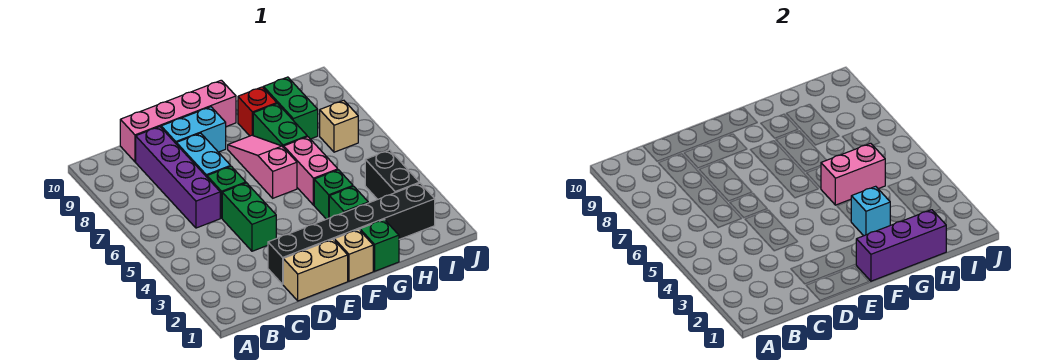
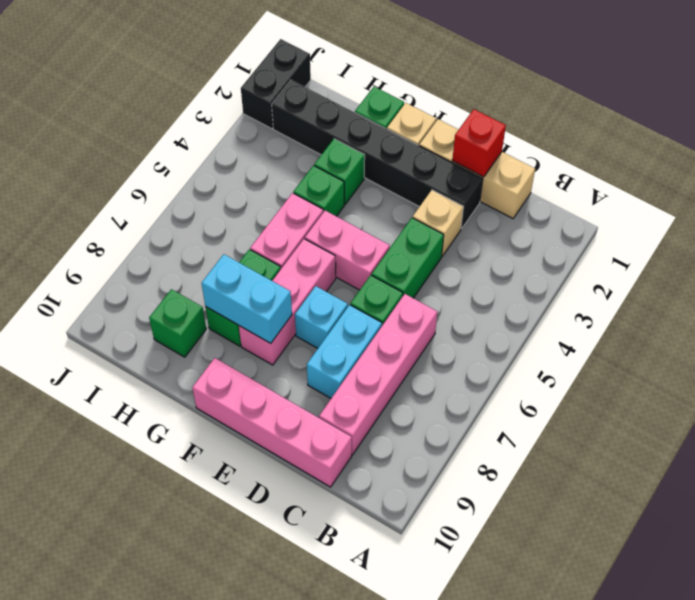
purple brick C6:C9 level 1 -> pink brick C6:C9 level 1
tan brick D1:E1 level 1 -> tan brick C1:E1 level 1
cyan brick D9:E9 level 1 -> cyan brick F8:G8 level 2
purple brick F1:H1 level 2 -> none
pink slope F6:F8 level 1 top 6 -> pink brick F6:F8 level 1
cyan brick G3 level 2 -> cyan brick E7 level 1
pink brick G5:H5 level 2 -> pink brick E5:F5 level 1
red brick G9 level 1 -> red brick D1 level 2
green brick H8:H9 level 1 -> green brick H9 level 1
black brick I3:I4 level 1 -> black brick J1:J2 level 1
tan brick I7 level 1 -> tan brick D3 level 1

